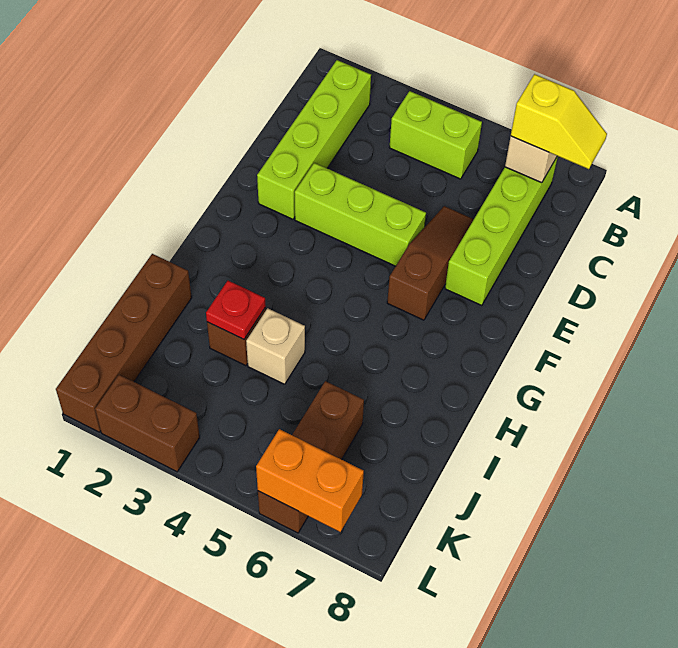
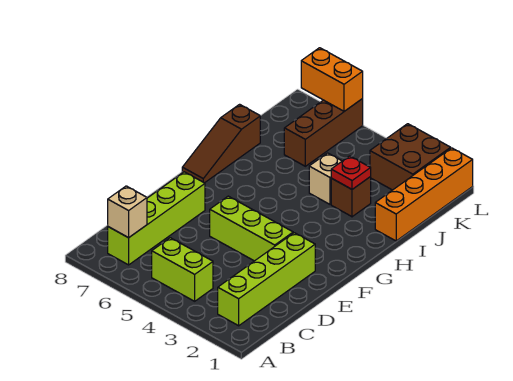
yellow slope B7:B8 level 3 top 7 -> none
brown slope D6:F6 level 1 top F -> brown slope G8:I8 level 1 top I
brown brick I1:L1 level 1 -> orange brick I1:L1 level 1
brown brick L2:L3 level 1 -> brown brick K2:L3 level 1

